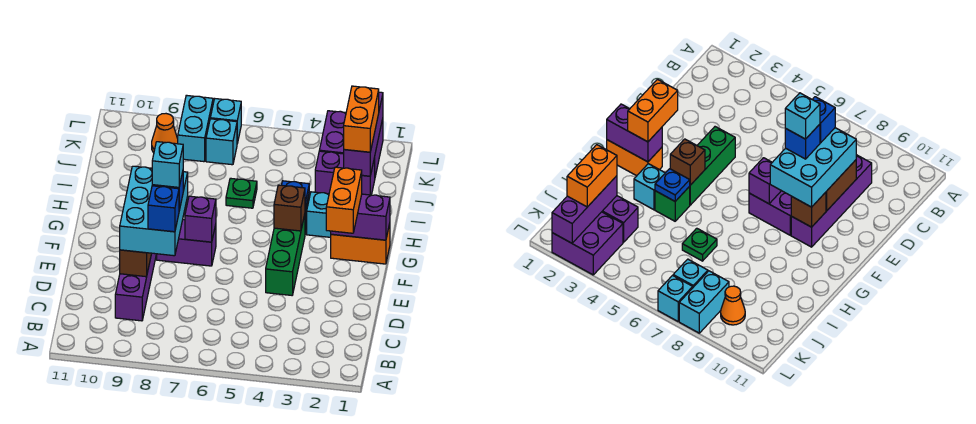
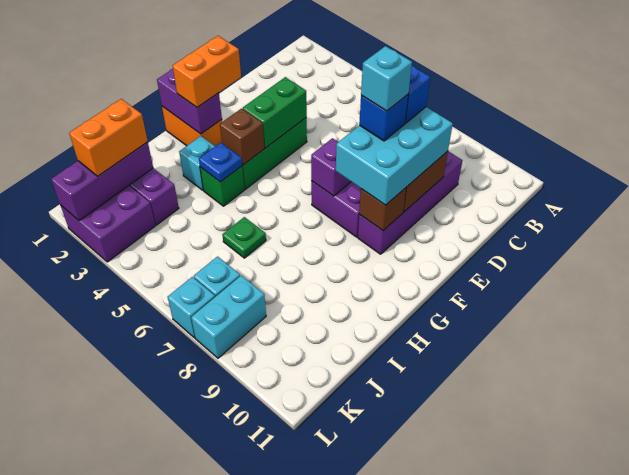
none -> green brick E4:F4 level 2
orange cone K9 level 1 -> none

